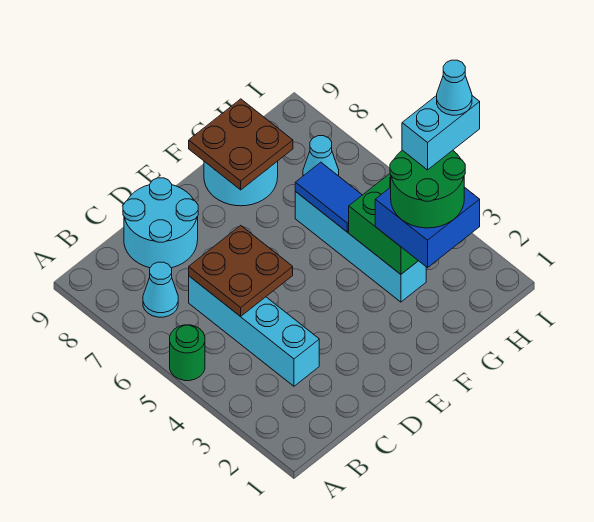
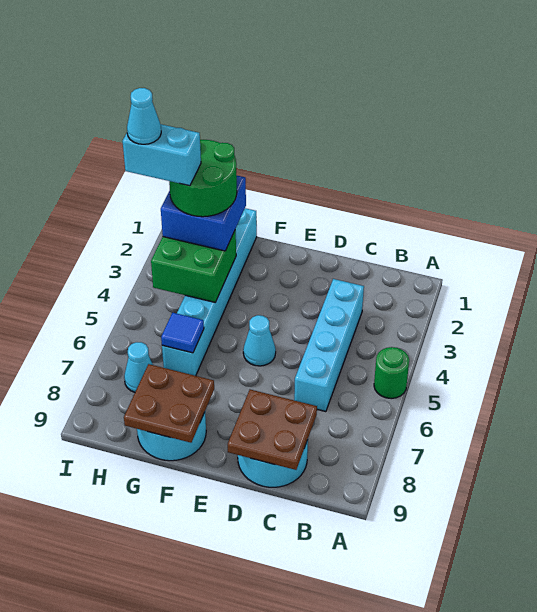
cyan cone B7 level 1 -> cyan cone E5 level 1
brown plate C5:D6 level 2 -> brown plate C8:D9 level 2
cyan brick G3:G6 level 1 -> cyan brick G1:G6 level 1
blue tile G5:G6 level 2 -> blue tile G6 level 2

